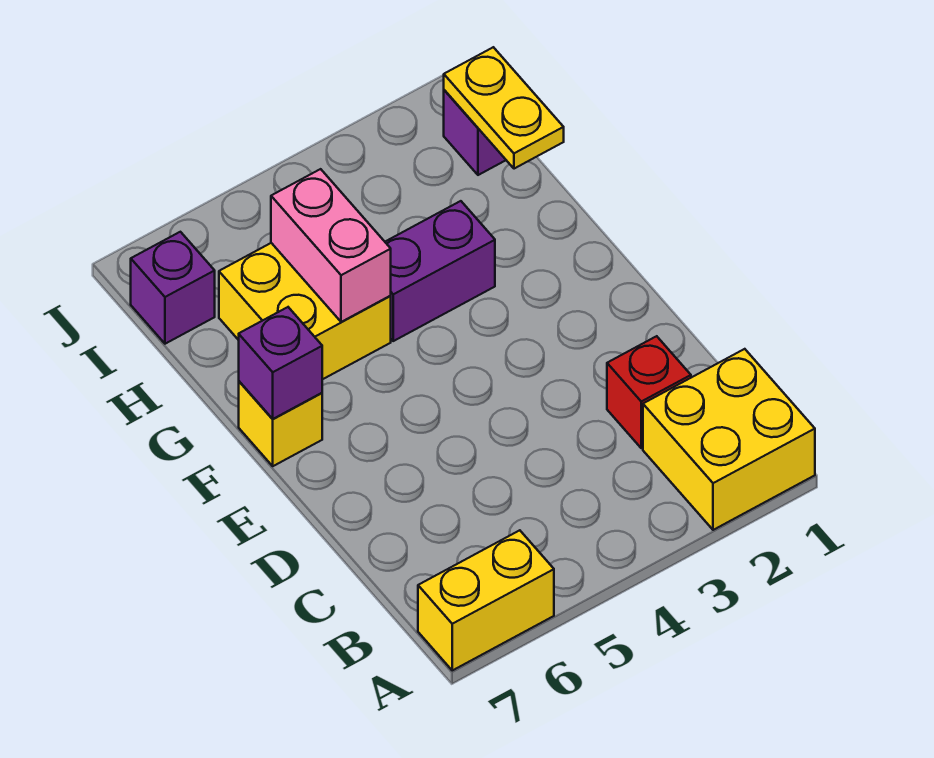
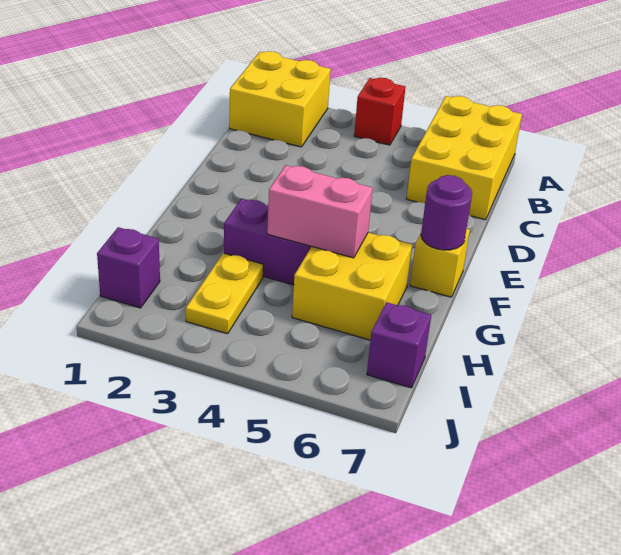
yellow brick A6:A7 level 1 -> yellow brick A6:C7 level 1
red brick C2 level 1 -> red brick A4 level 1
purple brick F7 level 2 -> purple round brick F7 level 2
pink brick G5:H5 level 2 -> pink brick G4:G5 level 2
yellow plate H1:I1 level 2 -> yellow plate H3:I3 level 1

